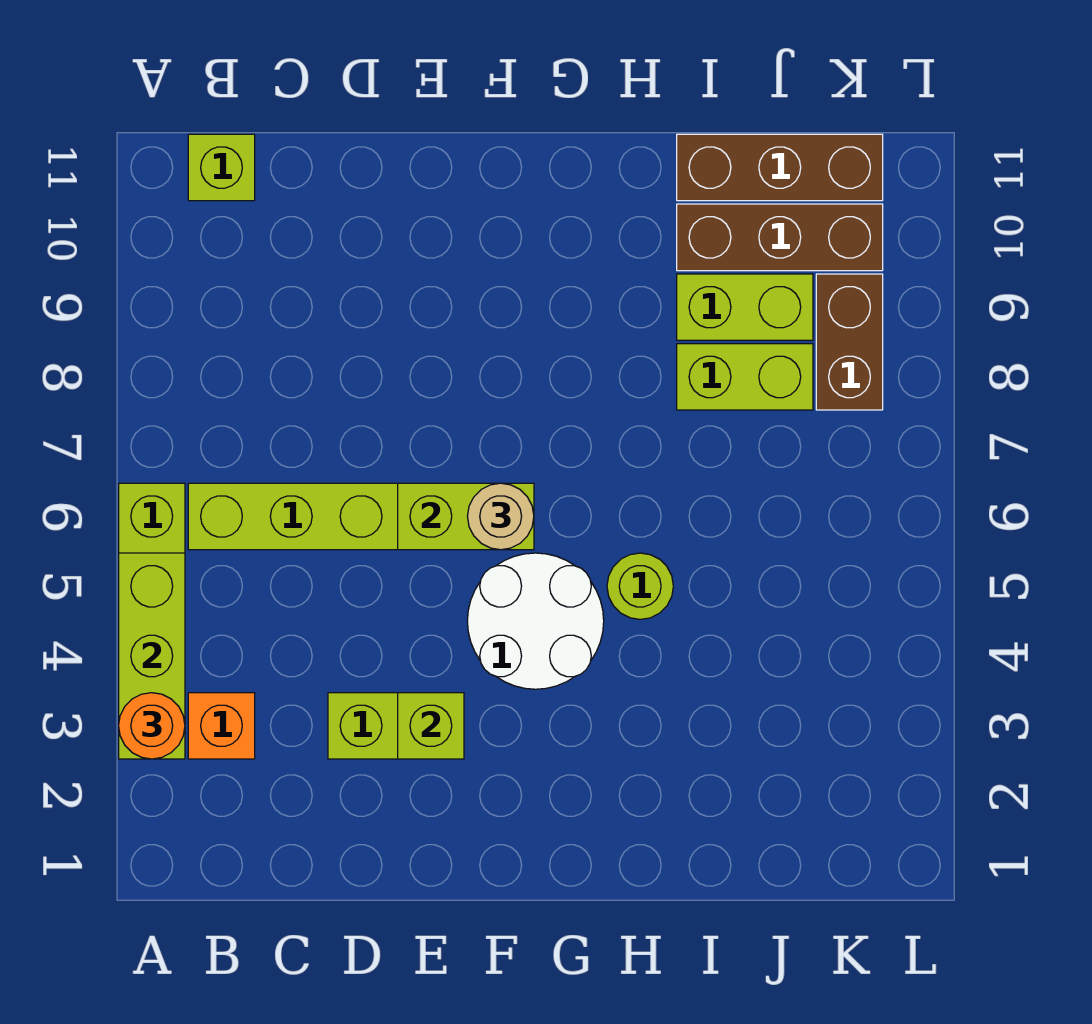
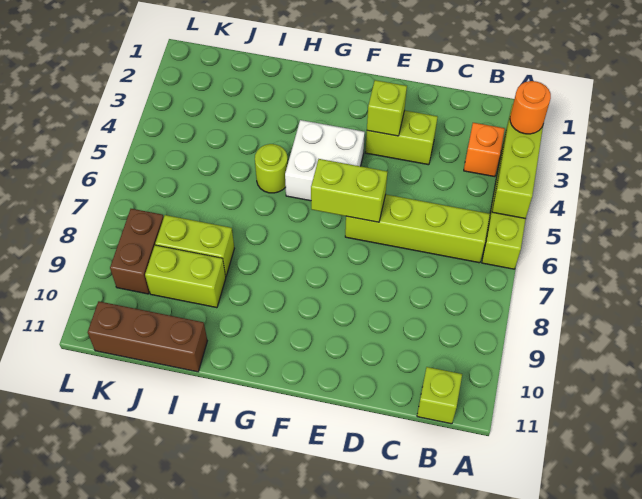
white round brick F4:G5 level 1 -> white brick F4:G5 level 1
tan round brick F6 level 3 -> none
brown brick I10:K10 level 1 -> none

